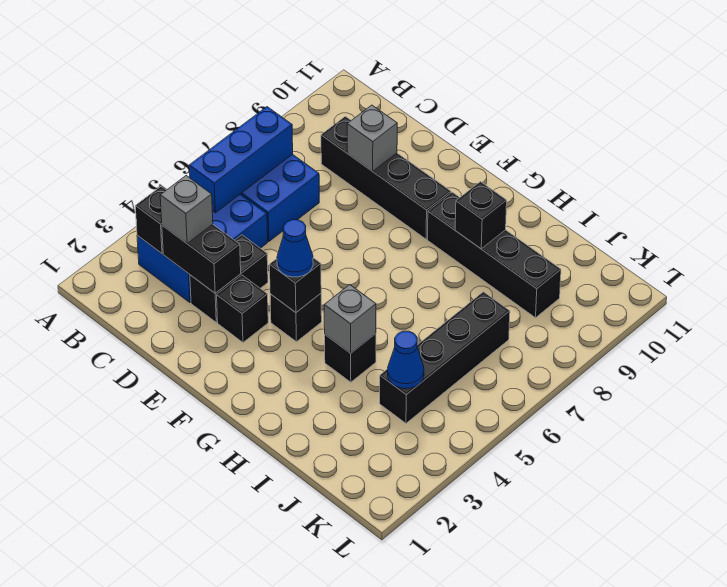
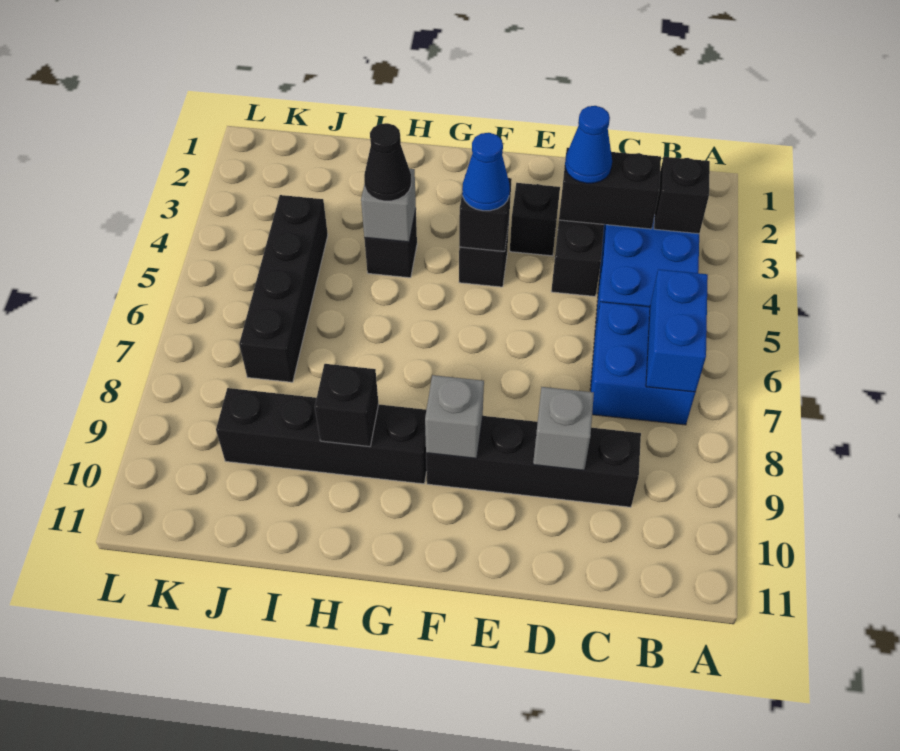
blue brick B5:B7 level 2 -> blue brick B6:B7 level 2
grey brick C3 level 3 -> grey brick F9 level 2
none -> black cone H4 level 3
blue cone J4 level 2 -> blue cone D3 level 3

